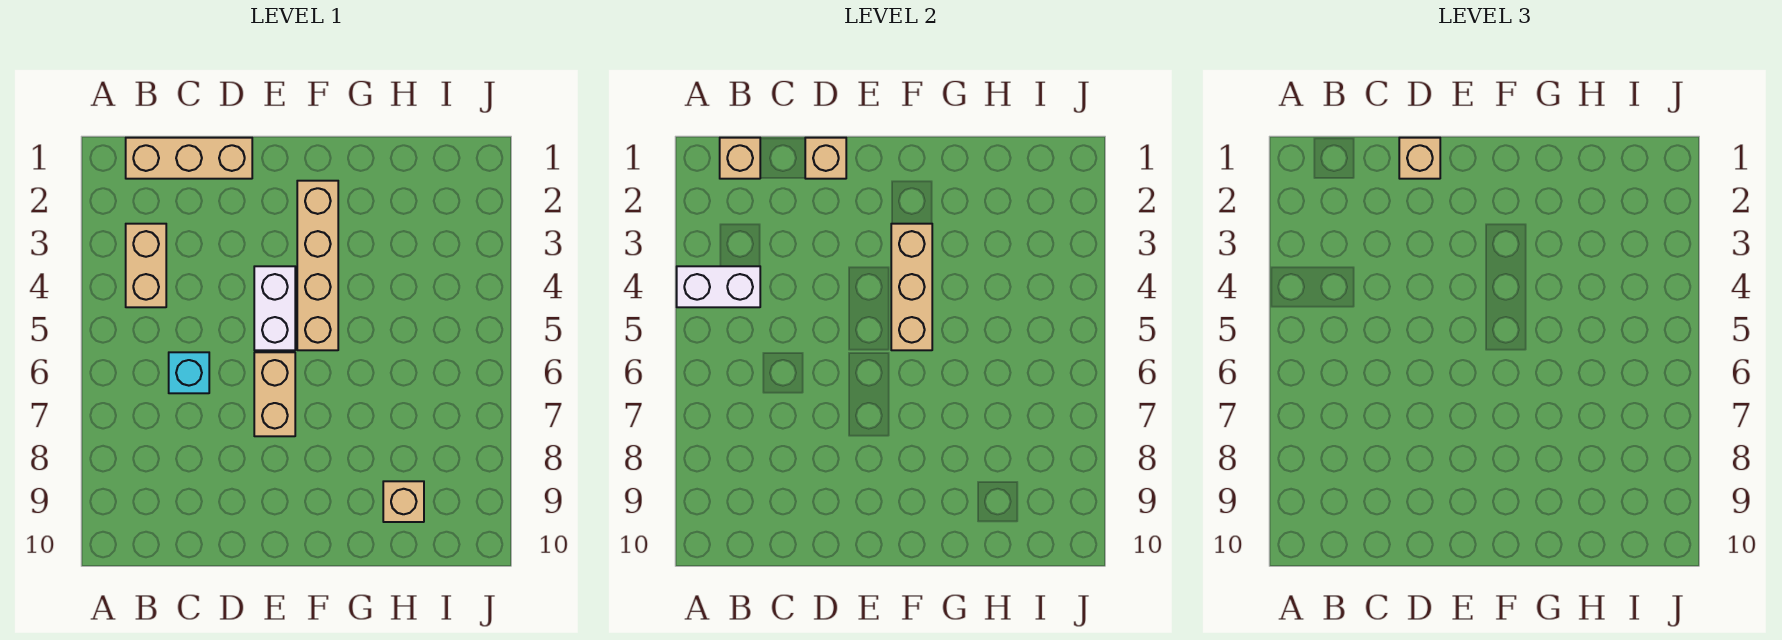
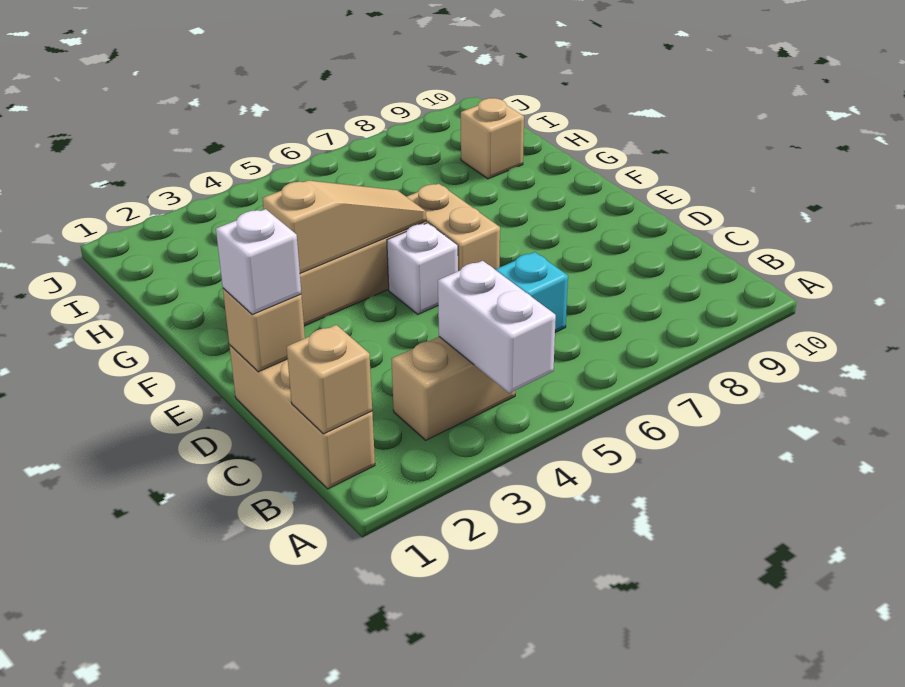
tan brick D1 level 3 -> white brick D1 level 3
white brick E4:E5 level 1 -> white brick E5 level 1
tan brick E6:E7 level 1 -> tan brick E6:F6 level 1
tan brick F3:F5 level 2 -> tan slope F3:F5 level 2 top 3

